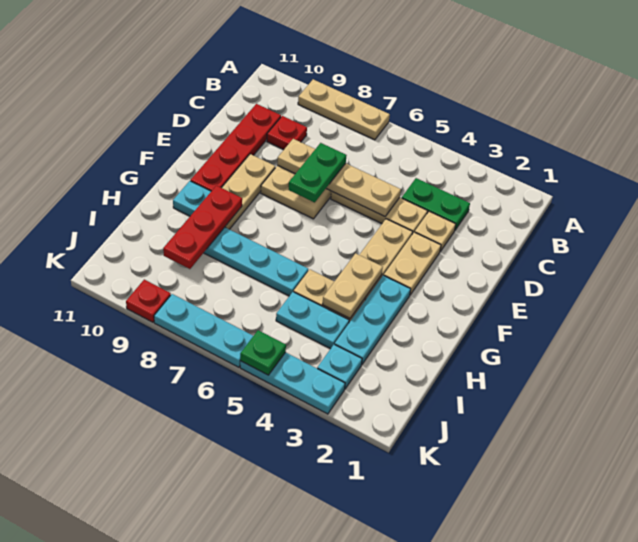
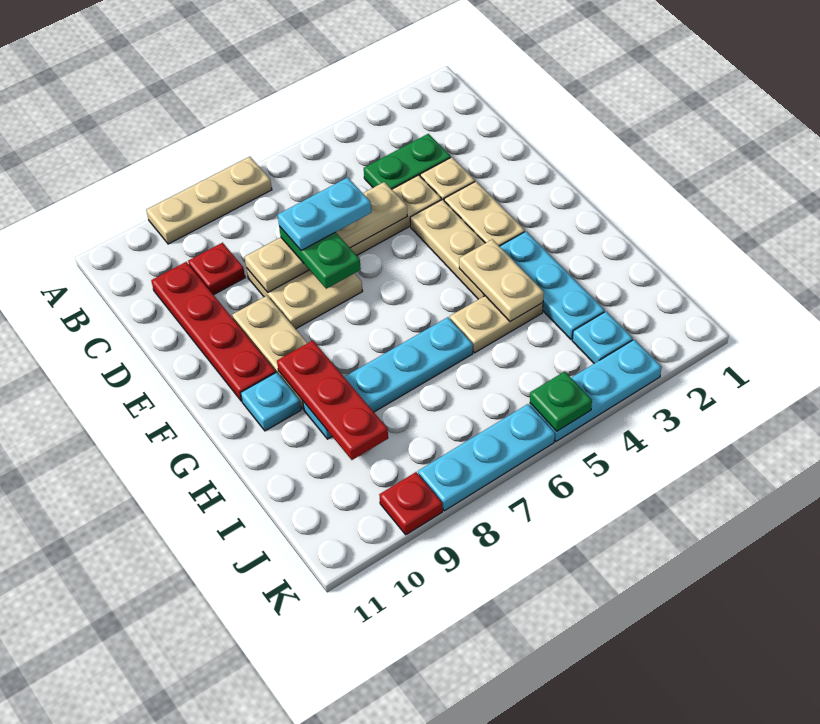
cyan plate I4:I5 level 1 -> cyan plate D6:D7 level 4

